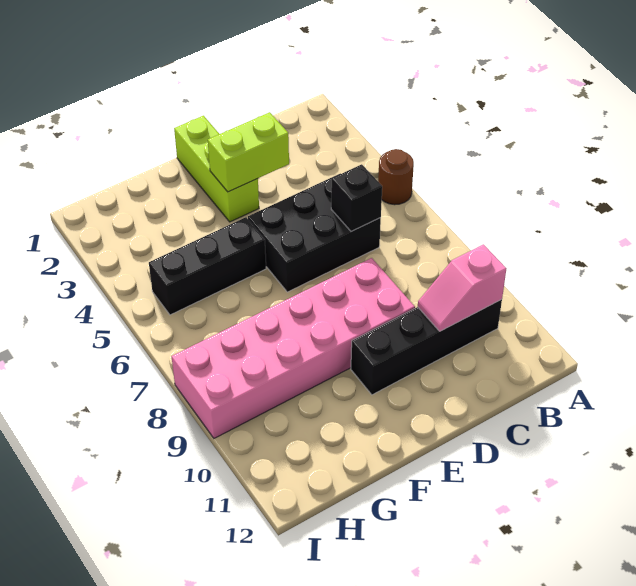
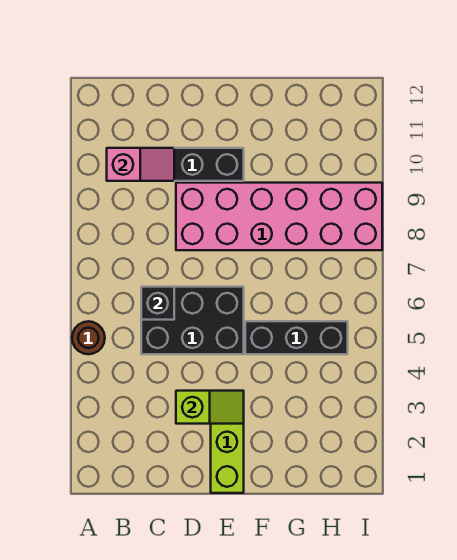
lime brick D3:E3 level 2 -> lime slope D3:E3 level 2 top D

